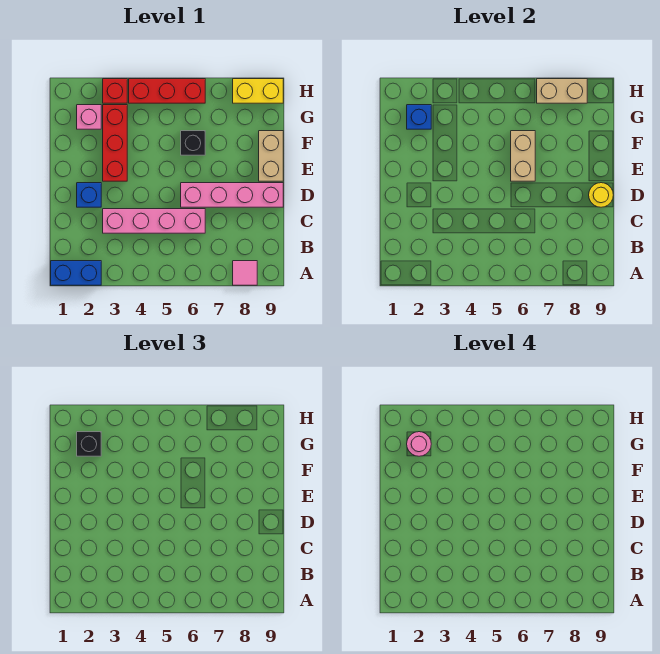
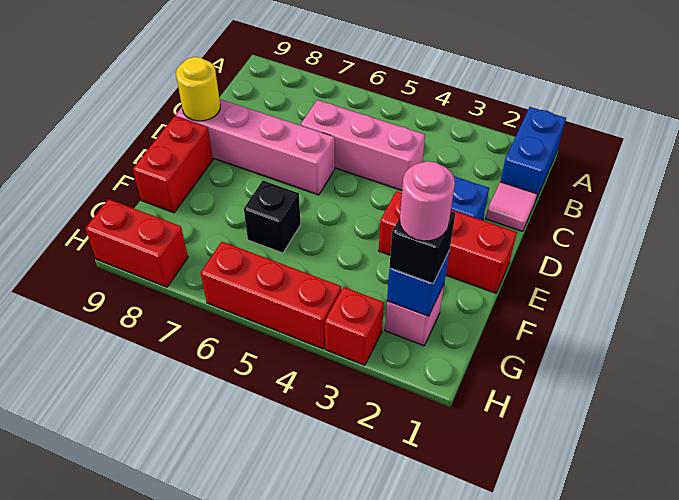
blue brick A1:A2 level 1 -> blue brick A1:B1 level 1
pink tile A8 level 1 -> pink tile C1 level 1
pink brick C3:C6 level 1 -> pink brick C4:C6 level 1
red brick E3:G3 level 1 -> red brick E1:E3 level 1
tan brick E6:F6 level 2 -> none
tan brick E9:F9 level 1 -> red brick E9:F9 level 1
tan brick H7:H8 level 2 -> none
yellow brick H8:H9 level 1 -> red brick H8:H9 level 1

